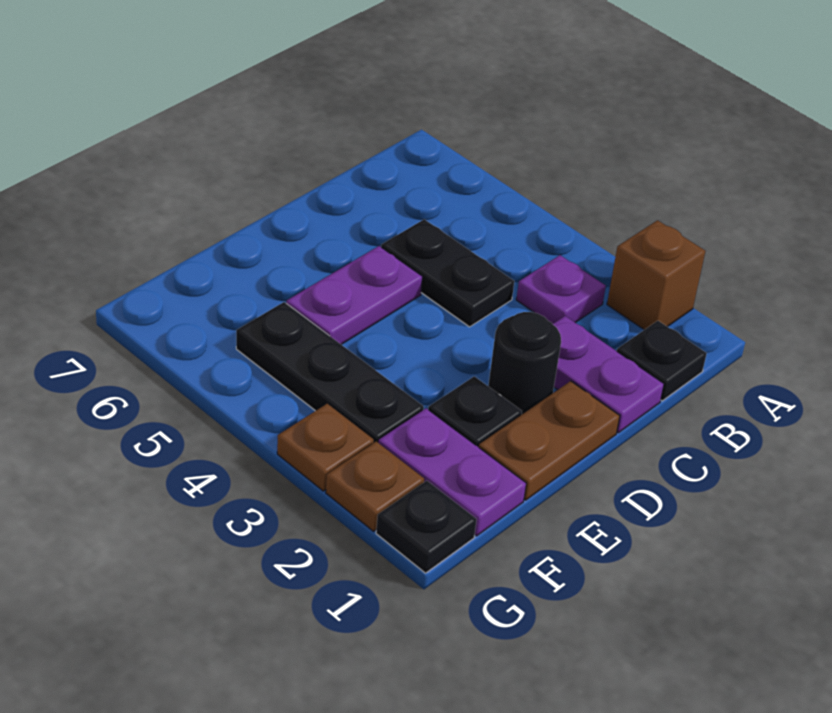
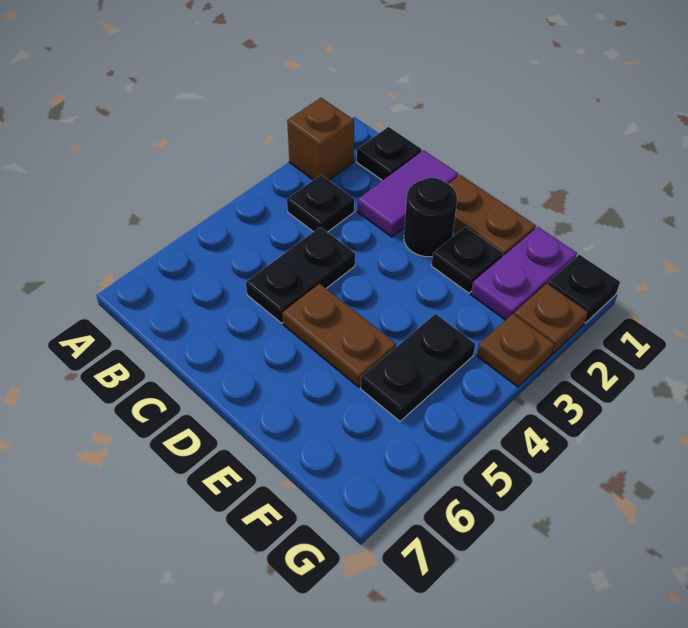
purple plate B3 level 1 -> black plate B3 level 1
purple plate C1:C2 level 1 -> purple tile C1:C2 level 1
purple plate D5:E5 level 1 -> brown plate D5:E5 level 1
black plate F3:F5 level 1 -> black plate F4:F5 level 1

